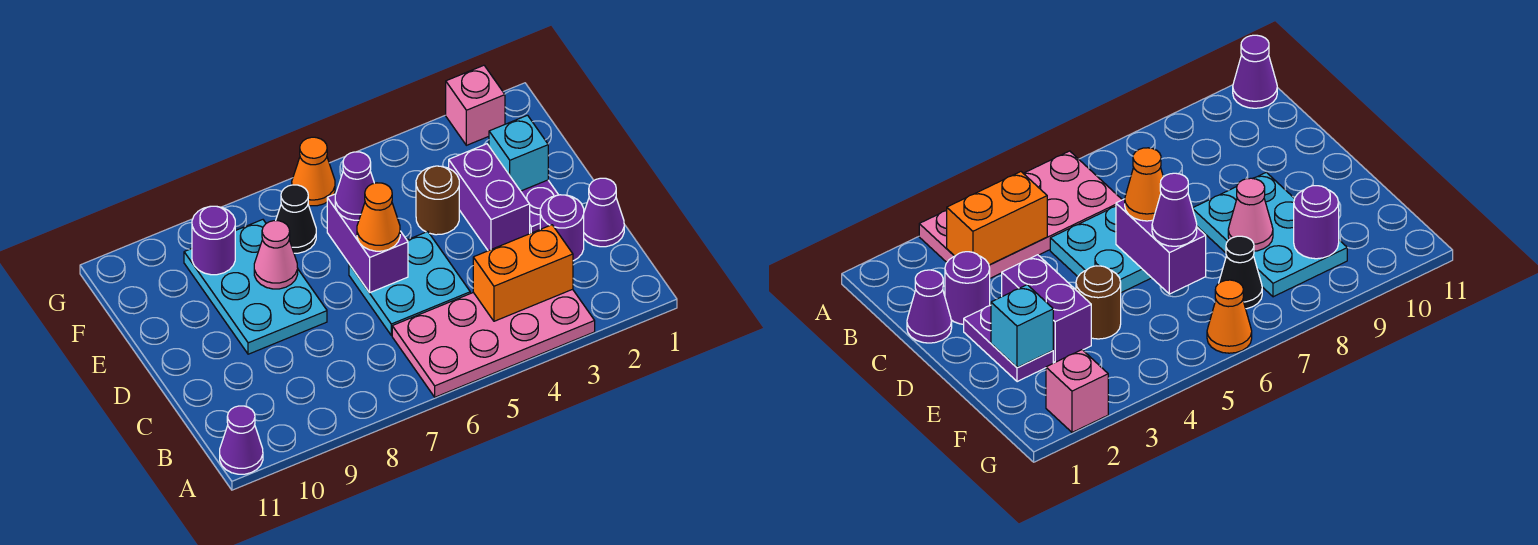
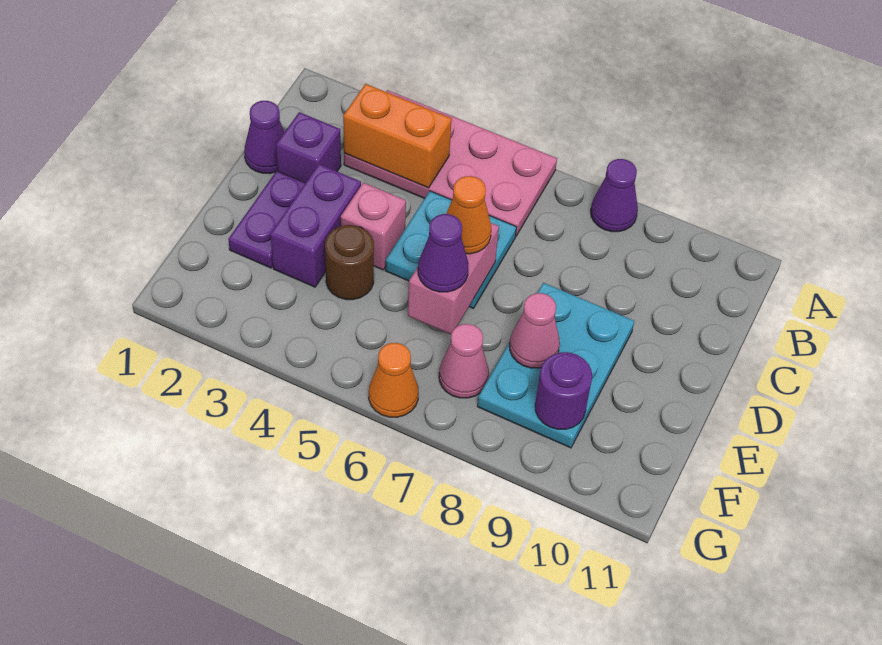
purple cone A11 level 1 -> purple cone A8 level 1
purple round brick C2 level 1 -> purple brick C2 level 1
purple brick D6:E6 level 2 -> pink brick D6:E6 level 2
cyan brick E2 level 2 -> none
black cone F7 level 1 -> pink cone F7 level 1
pink brick G2 level 1 -> pink brick D4 level 1

